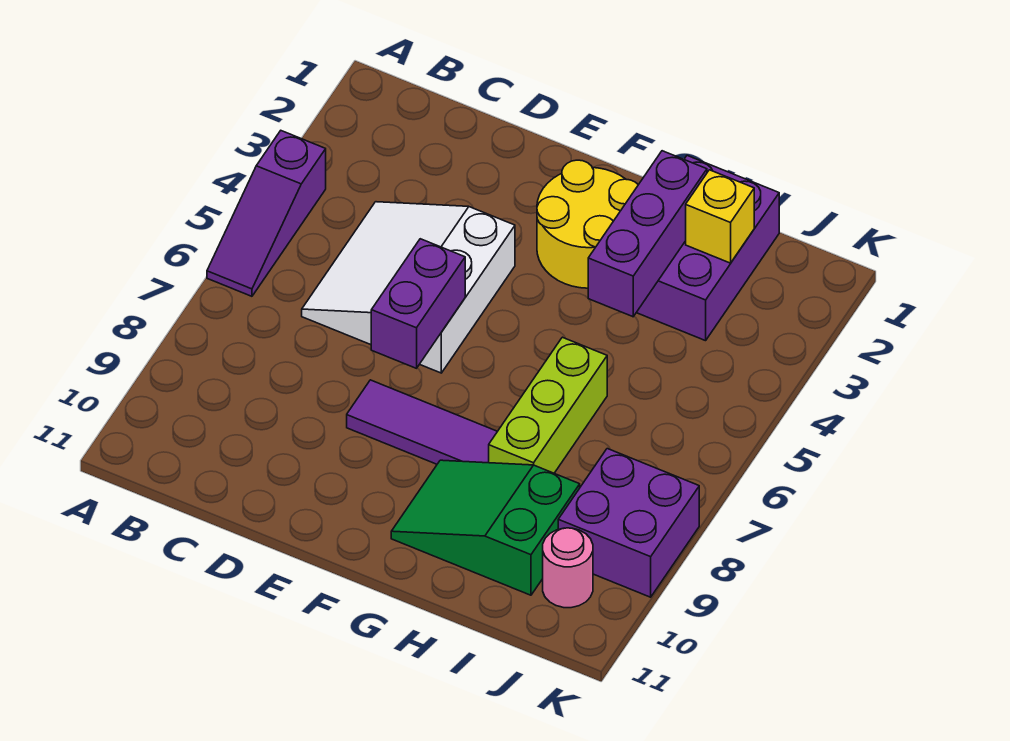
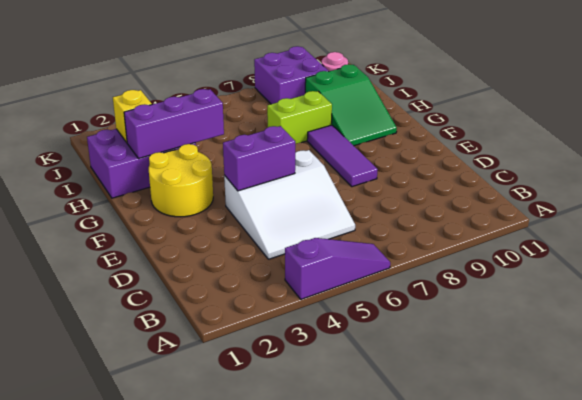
purple brick E6:E7 level 2 -> purple brick E4:E5 level 2
lime brick H6:H8 level 1 -> lime brick H7:H8 level 1

